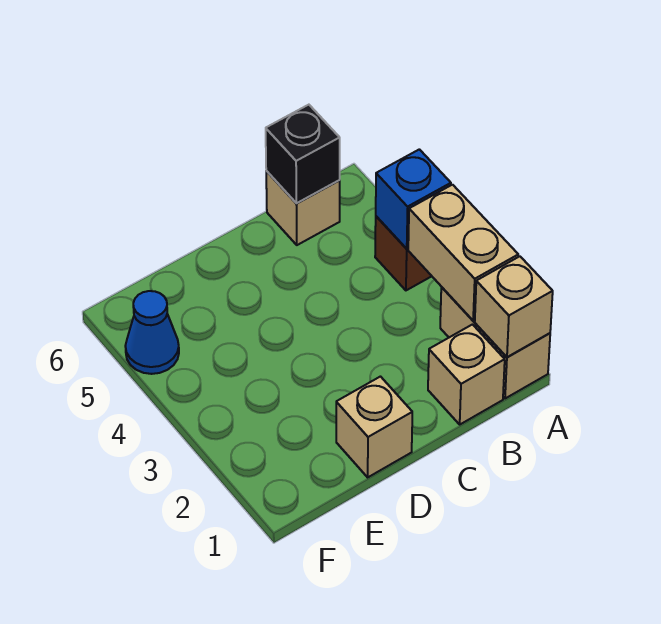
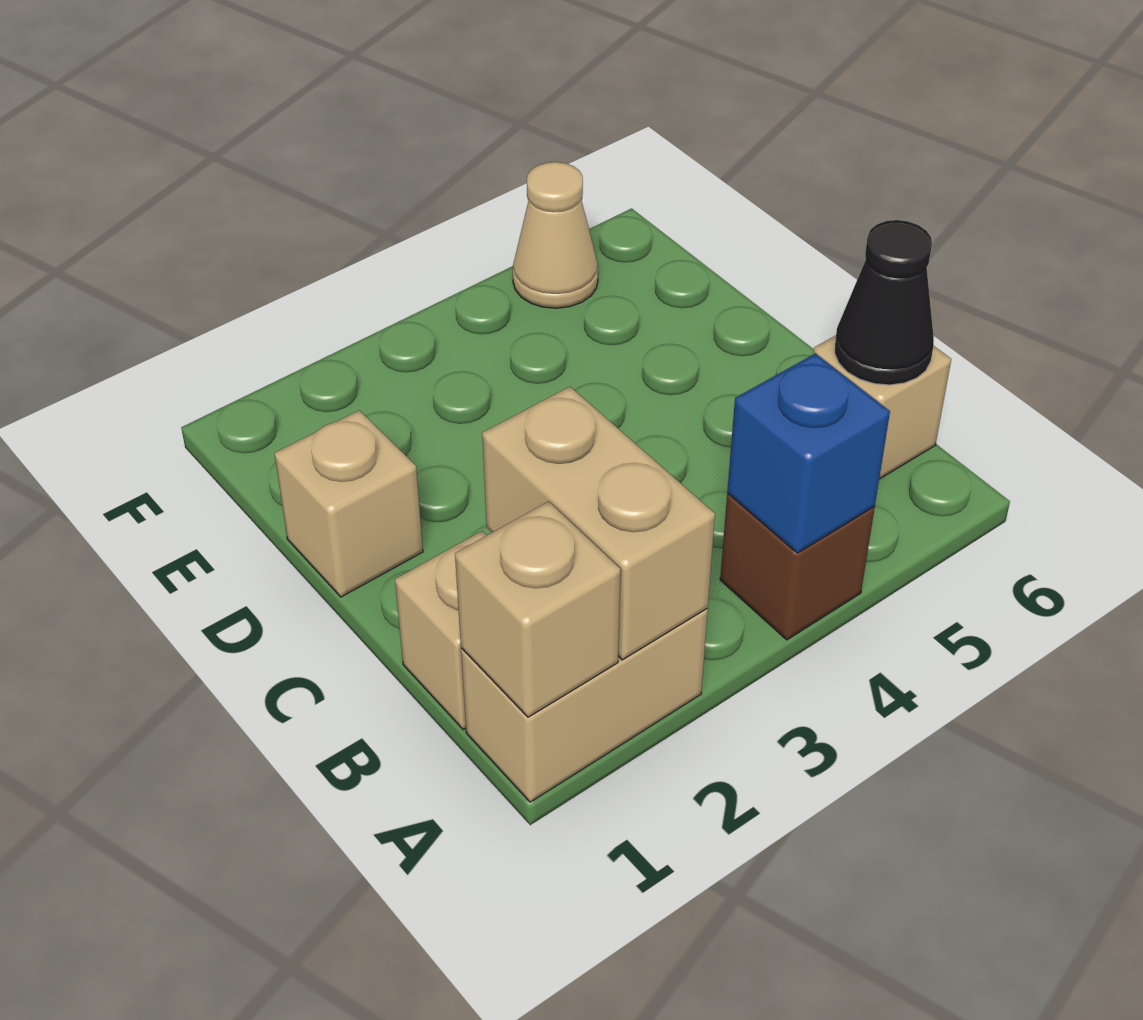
tan brick A2:A3 level 2 -> tan brick A2:B2 level 2
black brick B6 level 2 -> black cone B6 level 2
blue cone F5 level 1 -> tan cone F5 level 1

